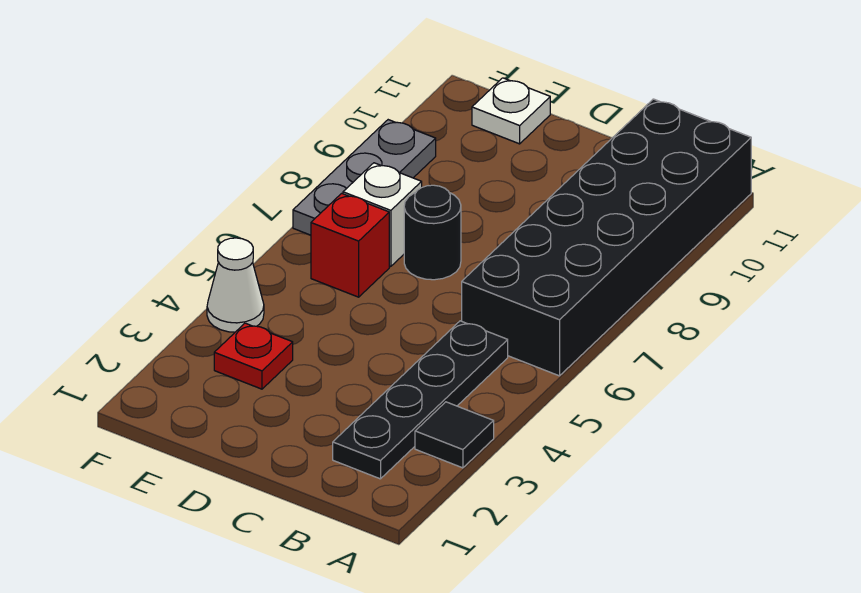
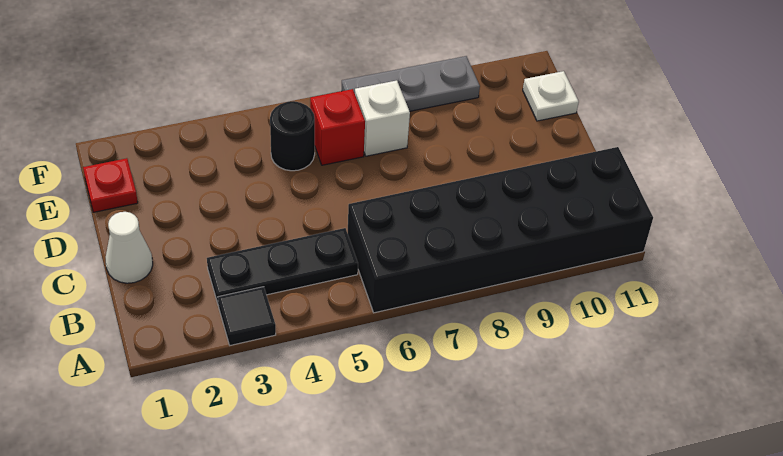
black plate B2:B5 level 1 -> black plate B3:B5 level 1
black round brick D7 level 1 -> black round brick E5 level 1
red plate E3 level 1 -> red plate E1 level 1
white cone F4 level 1 -> white cone C1 level 1

